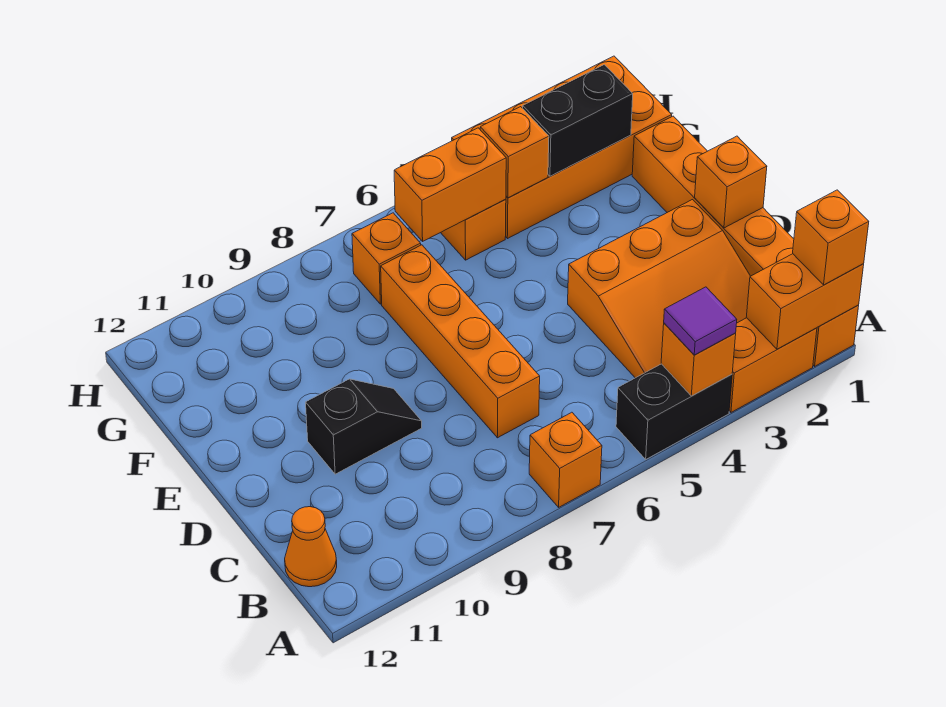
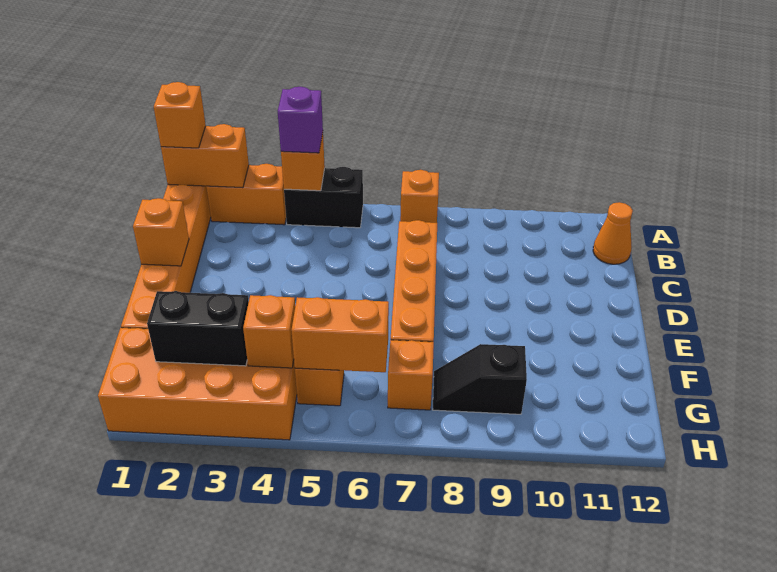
purple tile A4 level 3 -> purple brick A4 level 3
orange slope B2:D4 level 1 top D -> none
black slope D9:D10 level 1 top 10 -> black slope G8:G9 level 1 top 9

